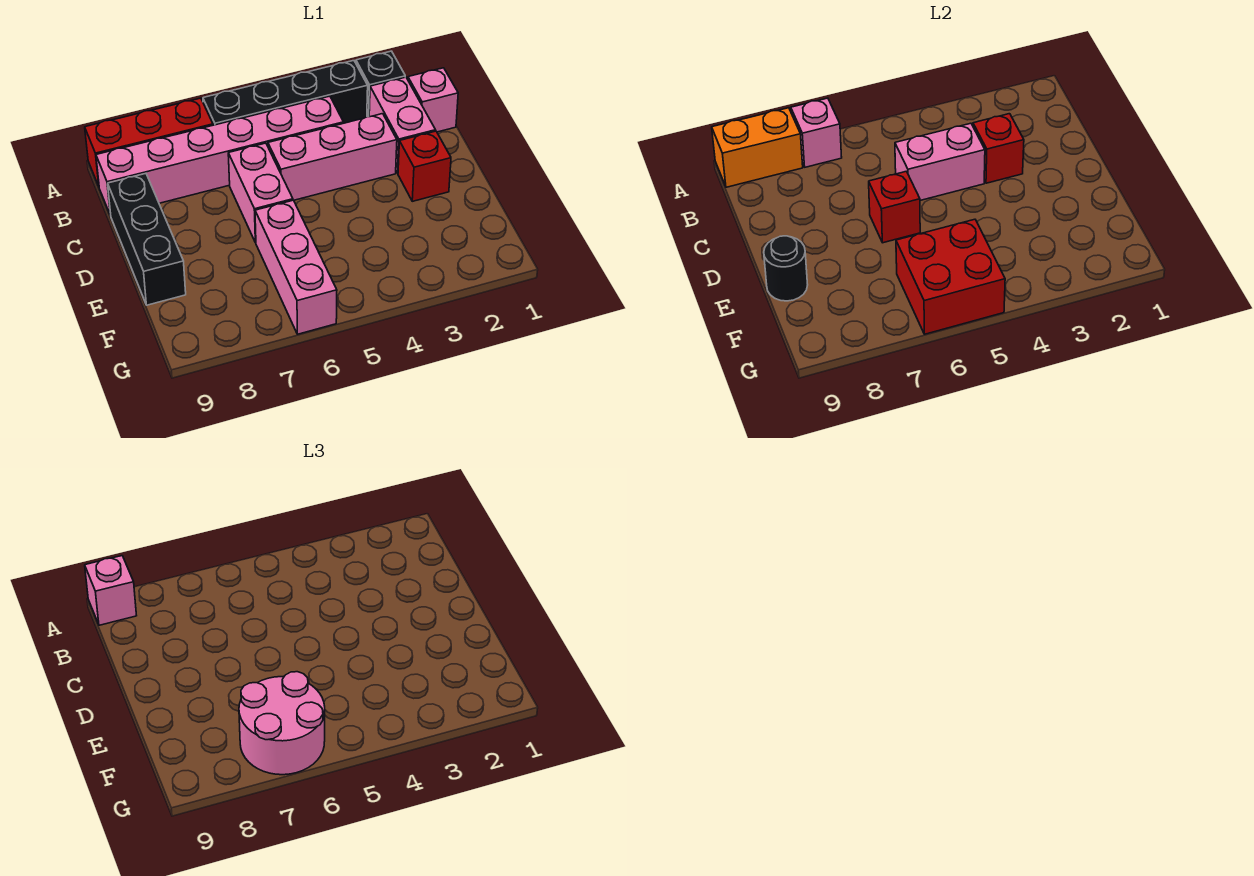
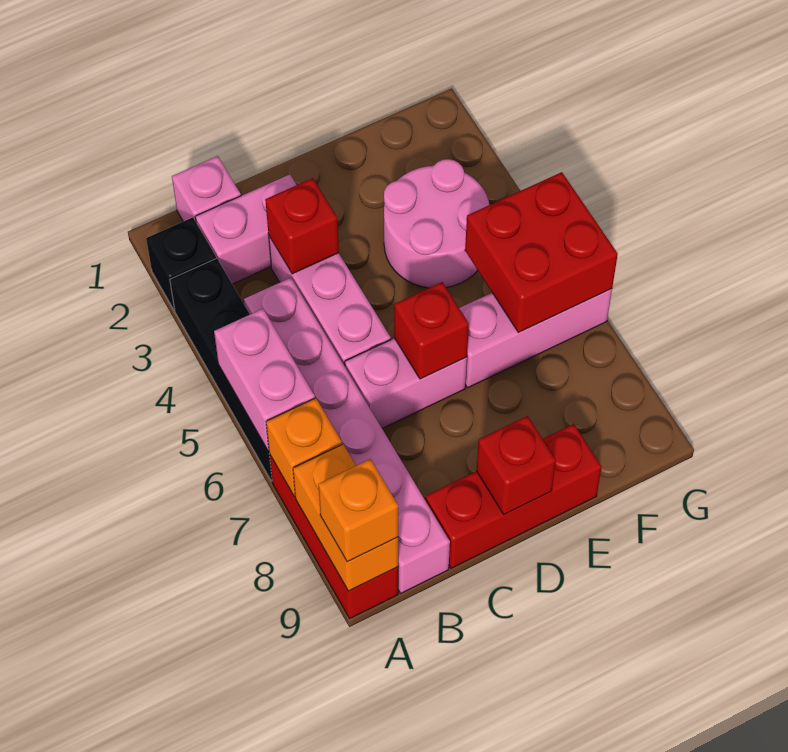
pink brick A7 level 2 -> orange brick A7 level 2
pink brick A9 level 3 -> orange brick A9 level 3
pink brick C4:C5 level 2 -> pink brick A5:A6 level 2
black brick C9:E9 level 1 -> red brick C9:E9 level 1
red brick D2 level 1 -> red brick D9 level 2
black round brick E9 level 2 -> none
pink round brick F6:G7 level 3 -> pink round brick E3:F4 level 1

